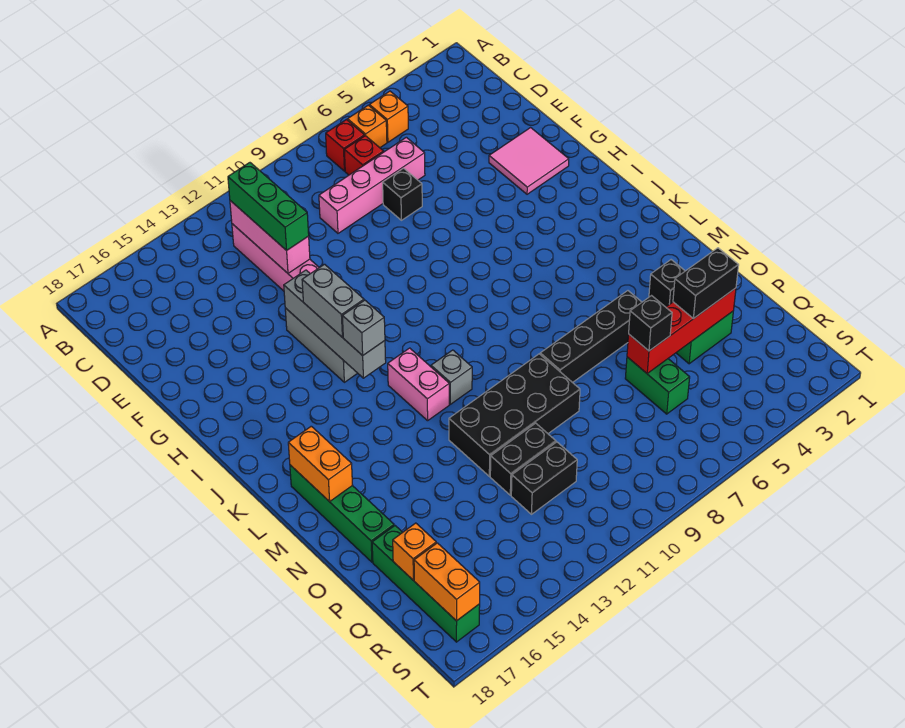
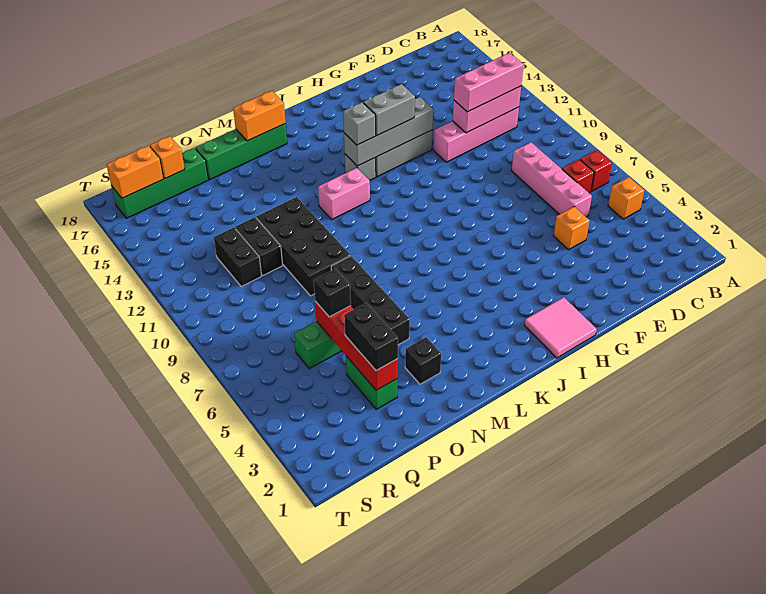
orange brick B6 level 1 -> orange brick E5 level 1
green brick C12:E12 level 3 -> pink brick C12:E12 level 3
black brick E7 level 1 -> none
pink tile F2:G3 level 1 -> pink tile H1:I2 level 1
grey brick L11 level 1 -> grey brick J13 level 1

